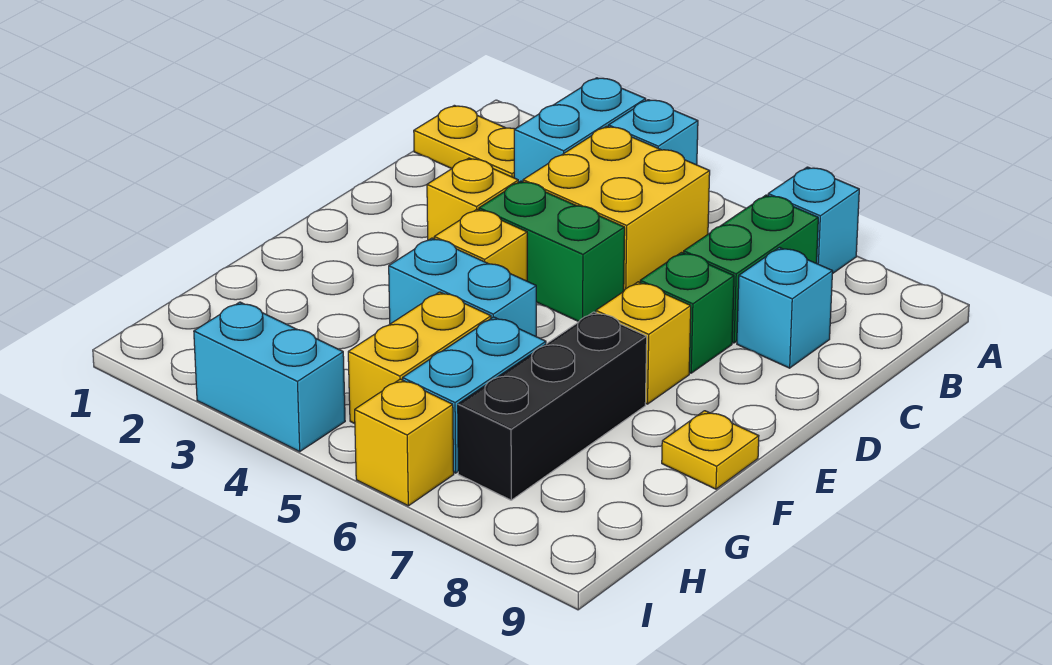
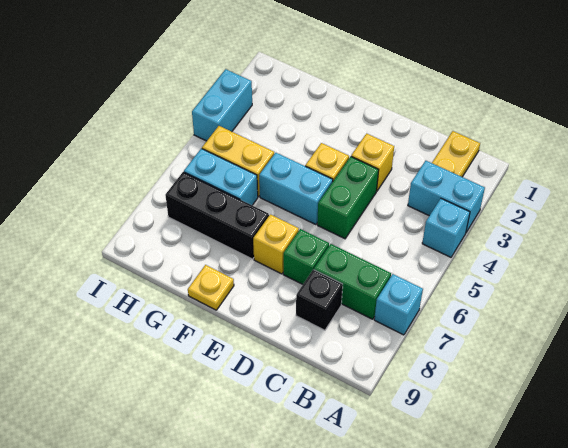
yellow brick B4:C5 level 1 -> none
cyan brick C8 level 1 -> black brick C8 level 1
cyan brick F4:F5 level 1 -> cyan brick E5:F5 level 1
yellow brick I6 level 1 -> none

